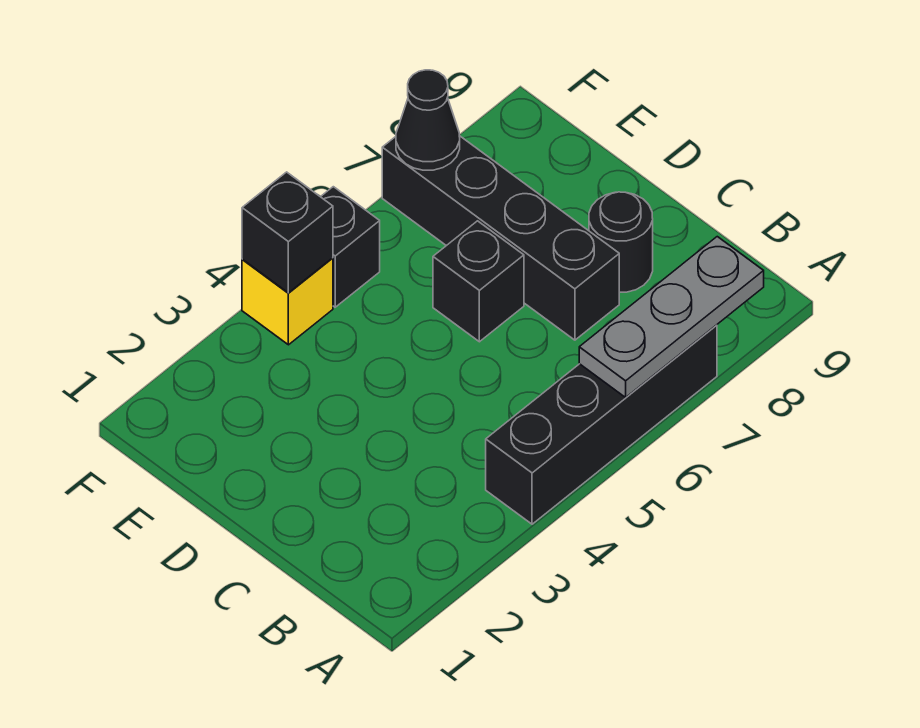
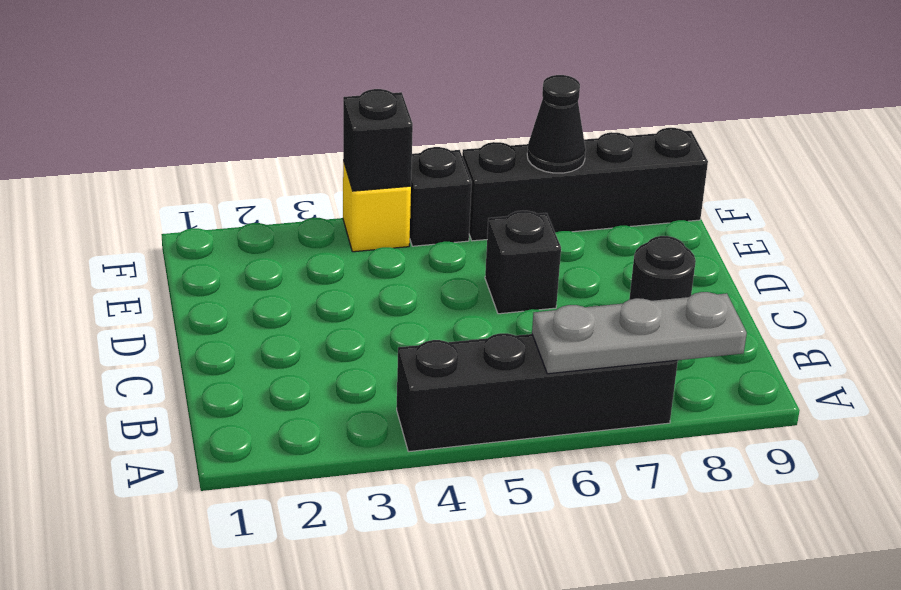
black brick C7:F7 level 1 -> black brick F6:F9 level 1

